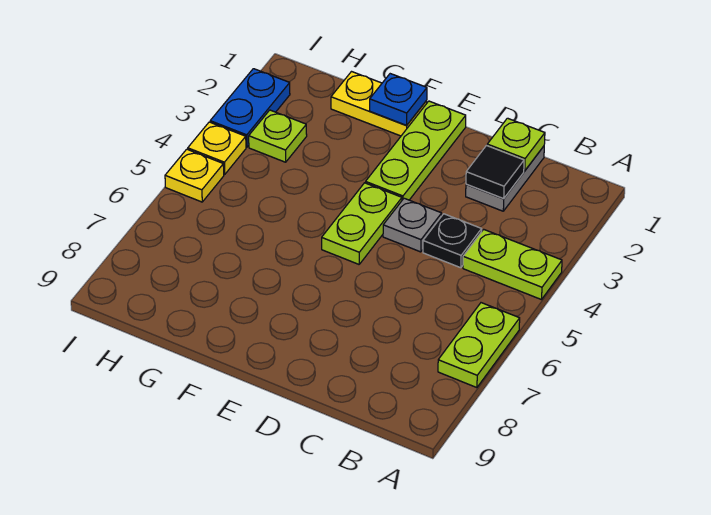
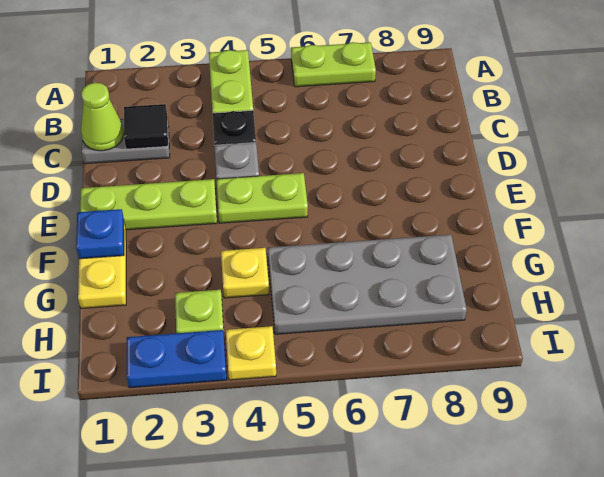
lime plate C1 level 2 -> lime cone C1 level 2
none -> grey plate G5:H8 level 1
yellow plate I5 level 1 -> yellow plate G4 level 1

